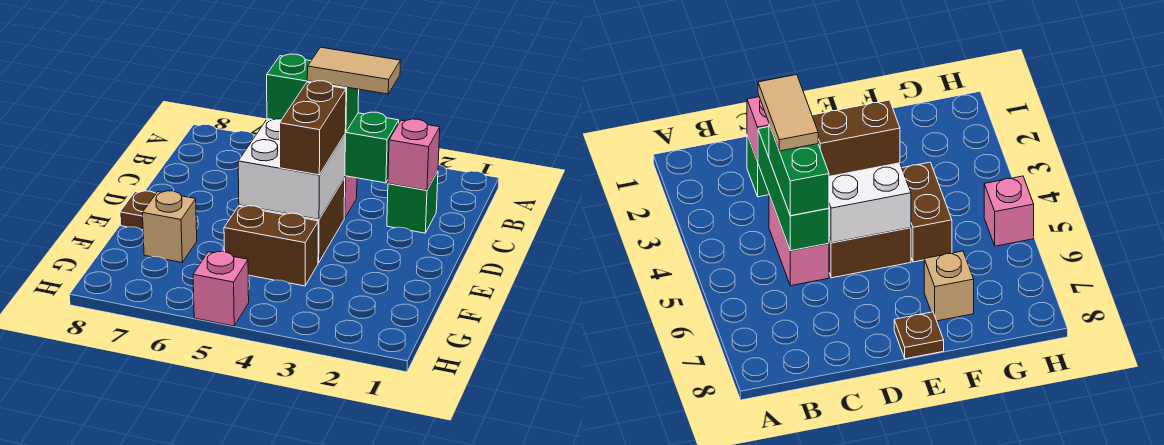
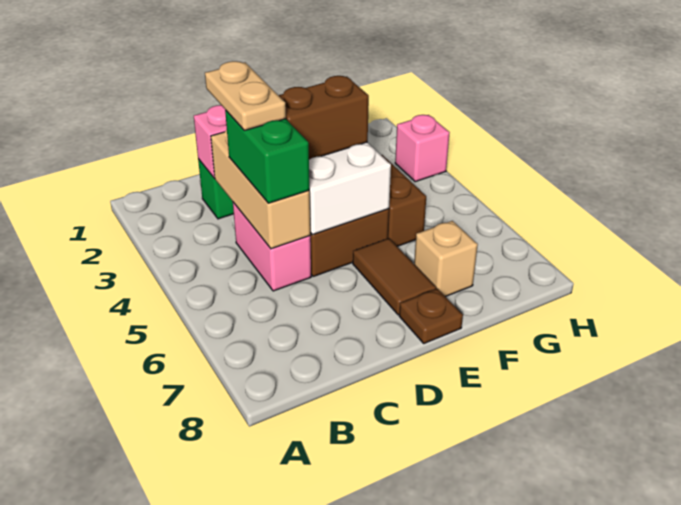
green brick C3:C5 level 2 -> tan brick C3:C5 level 2
tan tile C3:C4 level 4 -> tan plate C3:C4 level 4
none -> brown tile E6:E7 level 1
pink brick H5 level 1 -> pink brick H3 level 1

